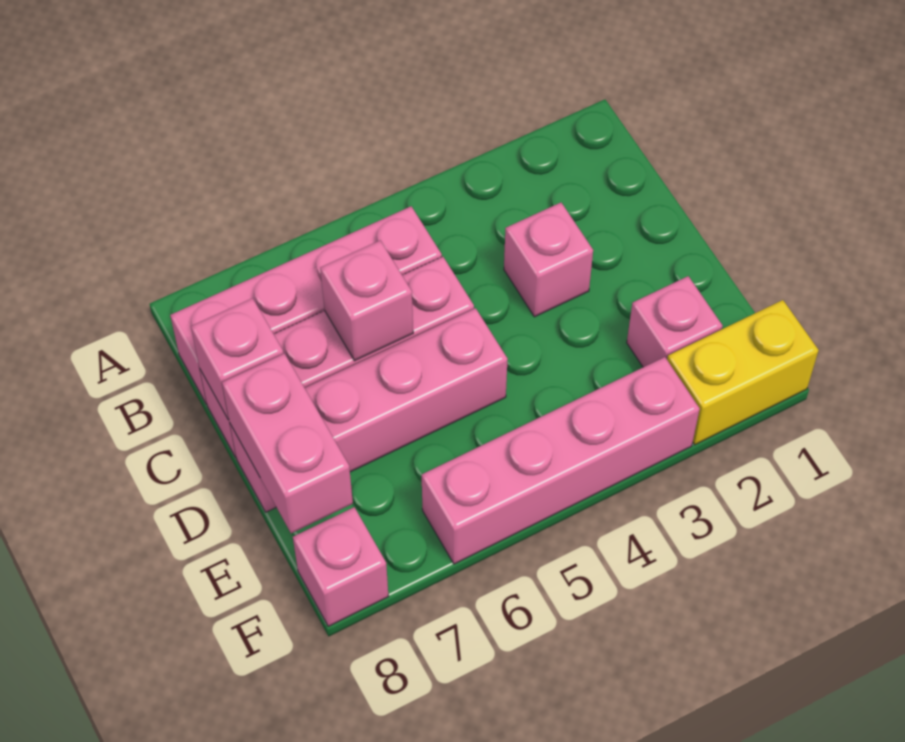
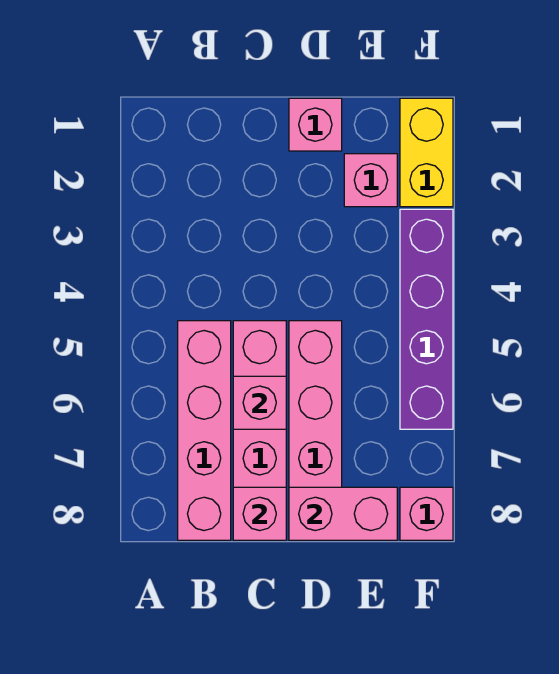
pink brick C3 level 1 -> pink brick D1 level 1
pink brick F3:F6 level 1 -> purple brick F3:F6 level 1

